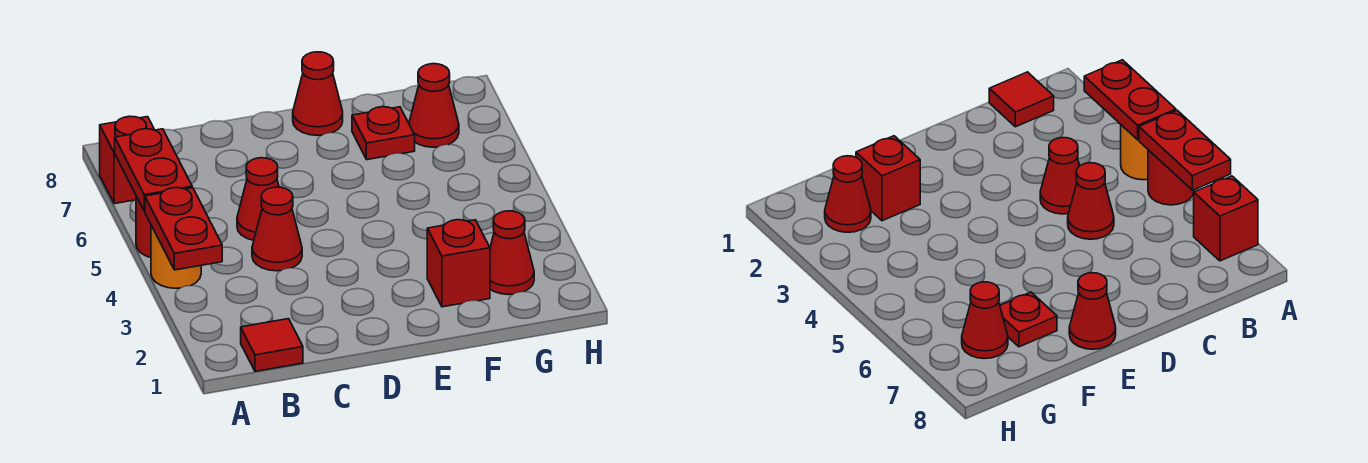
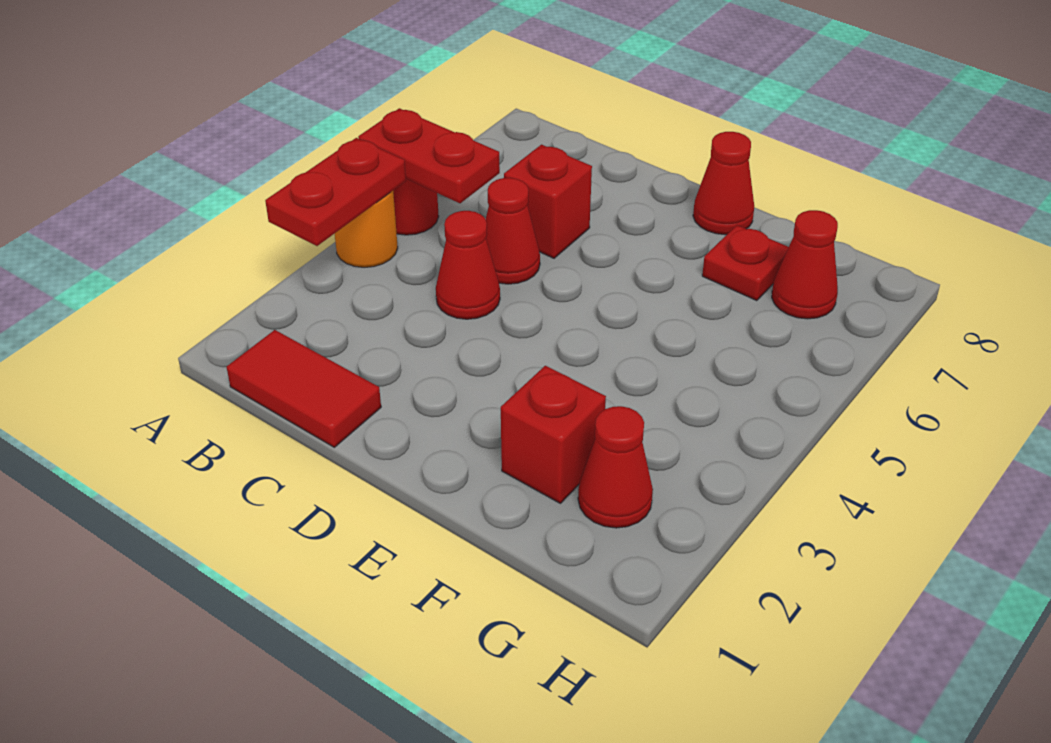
red plate A5:A6 level 2 -> red plate A5:B5 level 2
red brick A7 level 1 -> red brick C6 level 1
red tile B1 level 1 -> red tile B1:C1 level 1

